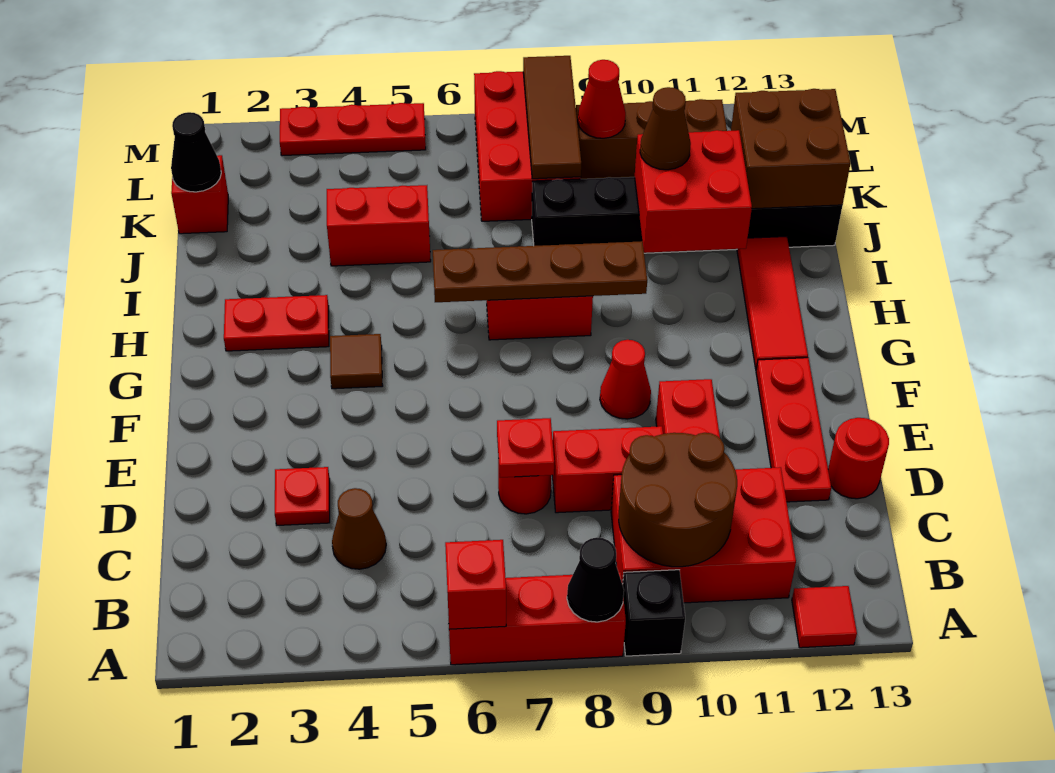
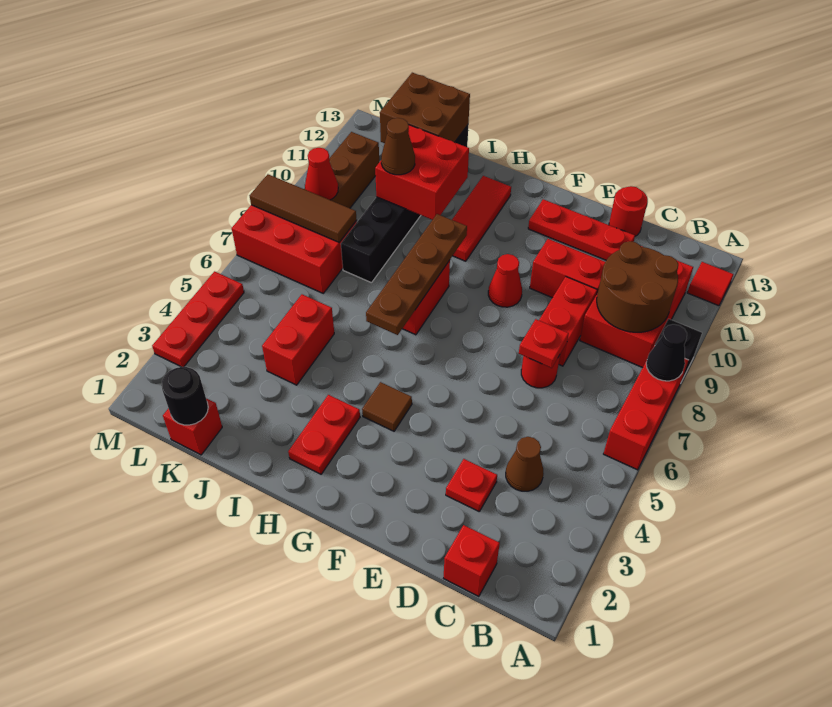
red brick A6 level 2 -> red brick C1 level 1
red tile G12:I12 level 1 -> red tile H10:H12 level 1
black cone K1 level 2 -> black round brick K1 level 2

